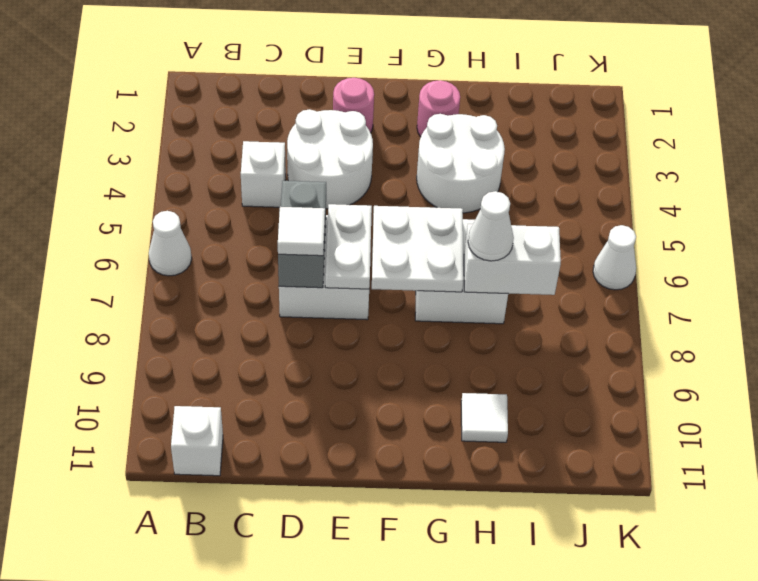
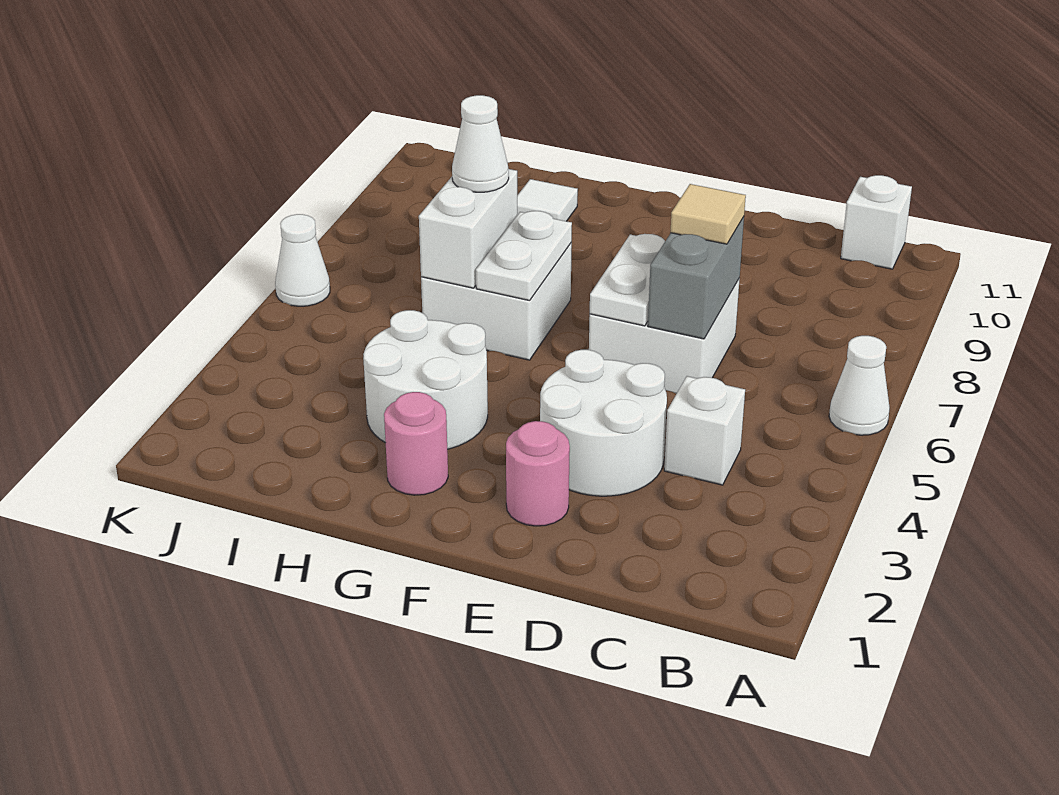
white tile D7 level 3 -> tan tile D7 level 3
white plate F6:G7 level 2 -> white plate G6:G7 level 2
white brick H7:I7 level 2 -> white brick H6:H7 level 2

